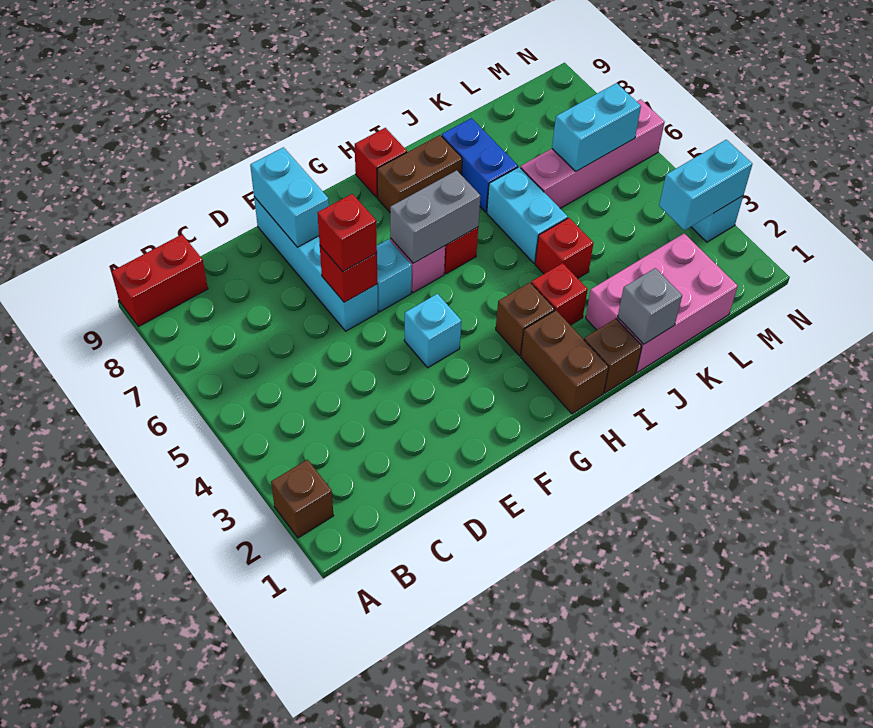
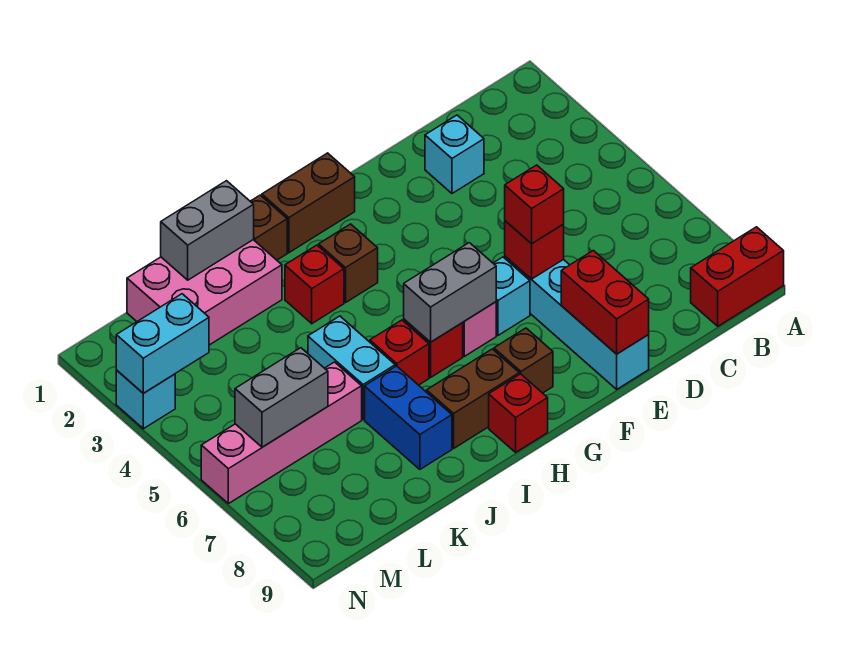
brown brick A2 level 1 -> brown brick G8 level 1
cyan brick E8:E9 level 2 -> red brick E8:E9 level 2
cyan brick F4 level 1 -> cyan brick D2 level 1
brown brick H1:H2 level 1 -> brown brick G1:H1 level 1
grey brick J1 level 2 -> grey brick J1:K1 level 2
red brick J4 level 1 -> red brick I6 level 1
cyan brick L6:M6 level 2 -> grey brick L6:M6 level 2

